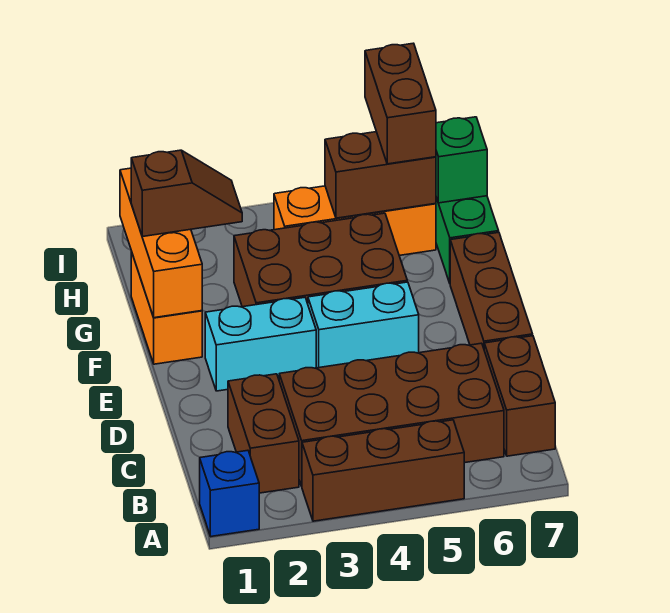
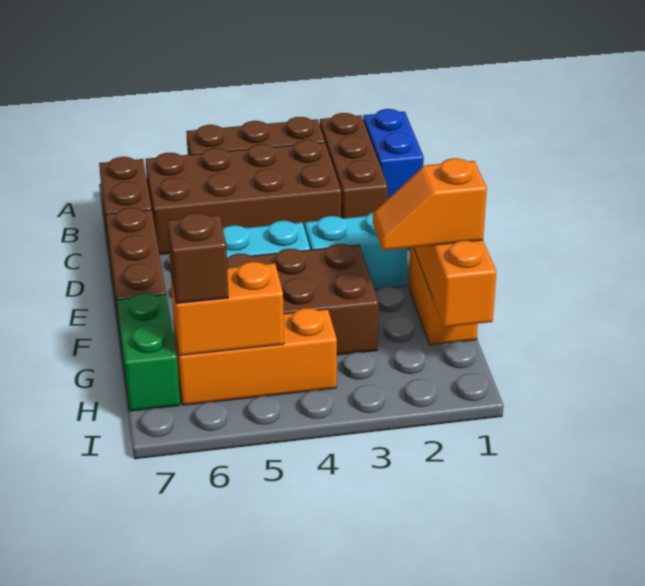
blue brick A1 level 1 -> blue brick A1:B1 level 1
brown brick B2:C2 level 1 -> brown brick A2:C2 level 1
brown slope G1:G2 level 3 top 1 -> orange slope G1:G2 level 3 top 1
brown brick H5:H6 level 2 -> orange brick H5:H6 level 2
brown brick H6:I6 level 3 -> brown brick H6 level 3
green brick H7 level 2 -> none

